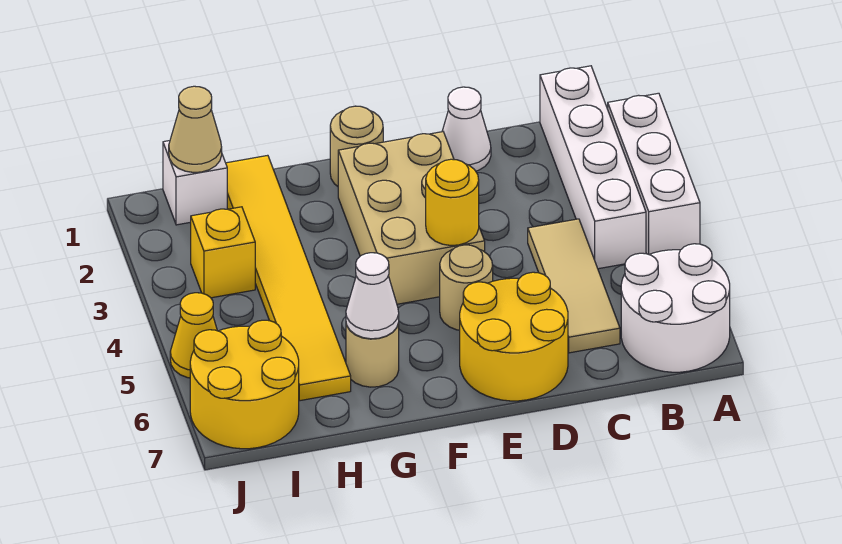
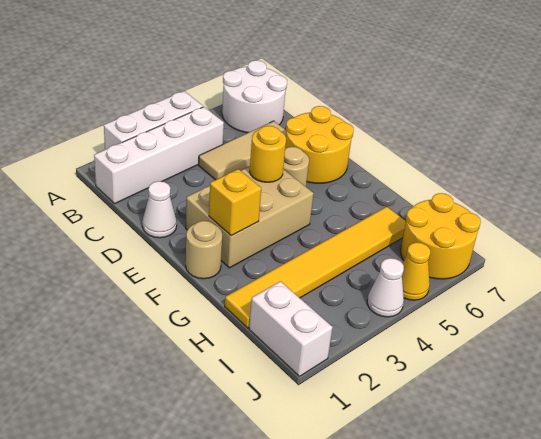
tan round brick G6 level 1 -> none
white cone G6 level 2 -> white cone J4 level 1
white brick I1 level 1 -> white brick I1:J1 level 1
tan cone I1 level 2 -> none
yellow brick I3 level 1 -> yellow brick F2 level 2

